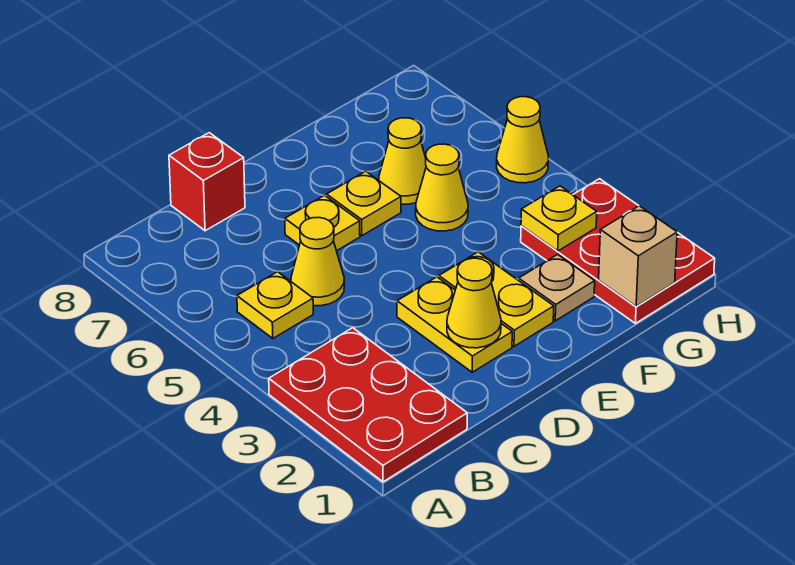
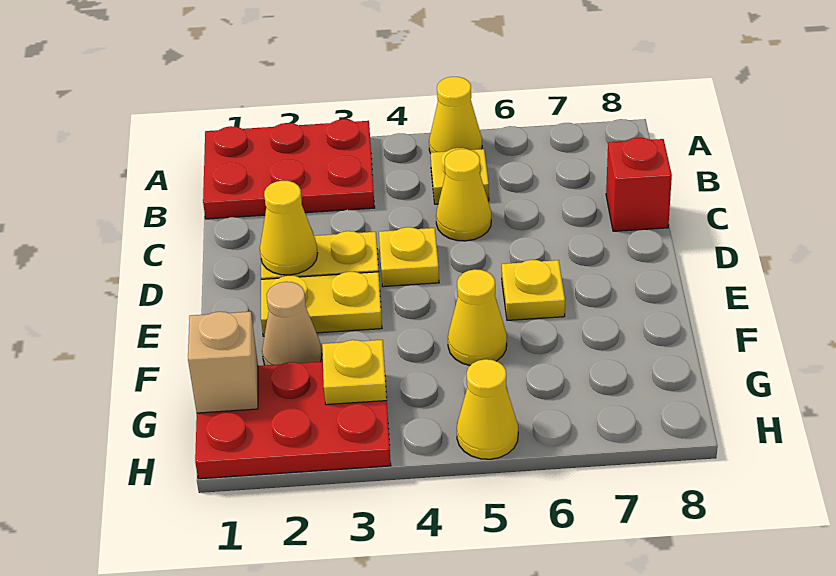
yellow plate D6 level 1 -> yellow plate D4 level 1
tan plate F2 level 1 -> tan cone F2 level 1
yellow cone F6 level 1 -> yellow cone A5 level 1

